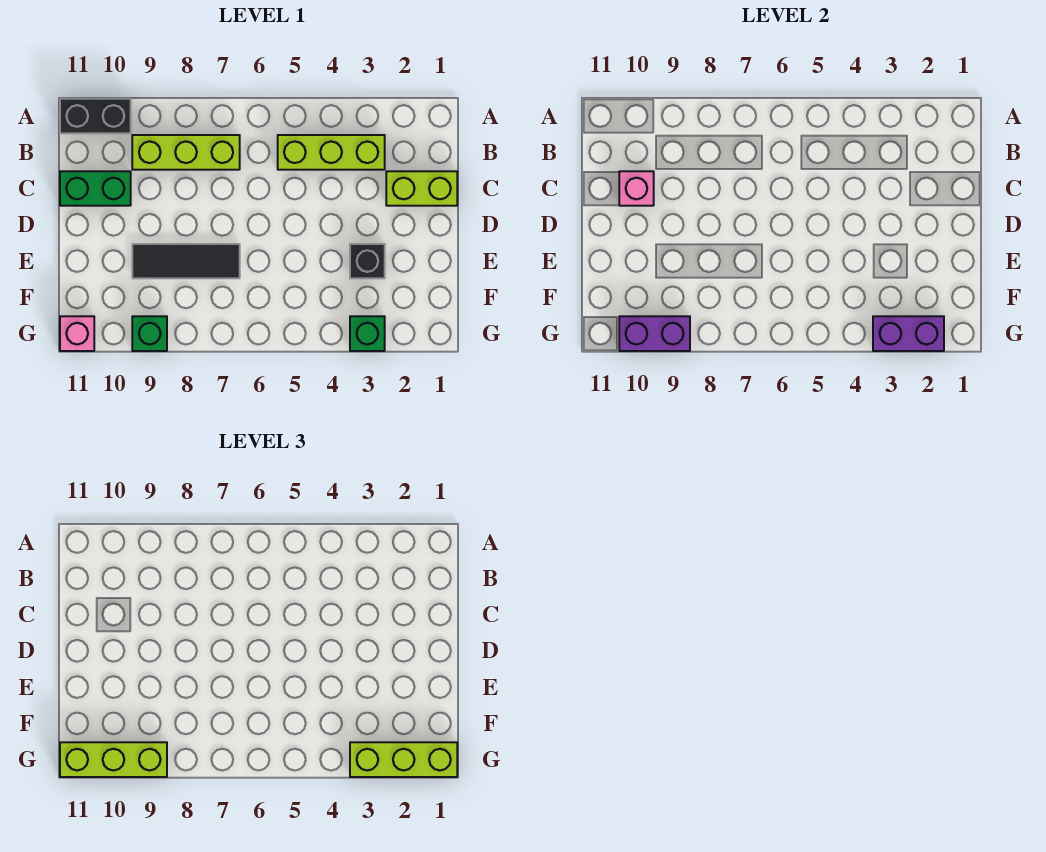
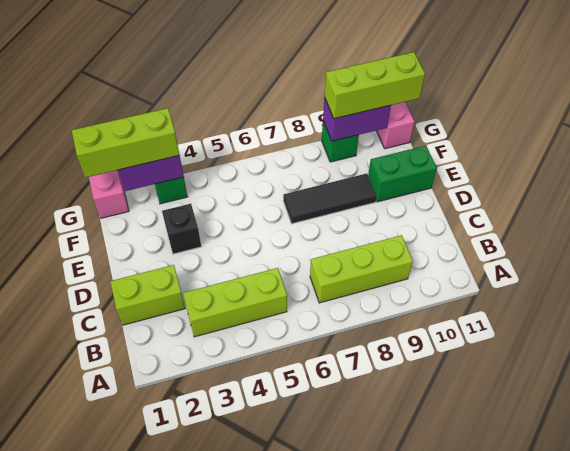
black brick A10:A11 level 1 -> none
green brick C10:C11 level 1 -> green brick E10:E11 level 1
pink brick C10 level 2 -> pink brick G1 level 1

